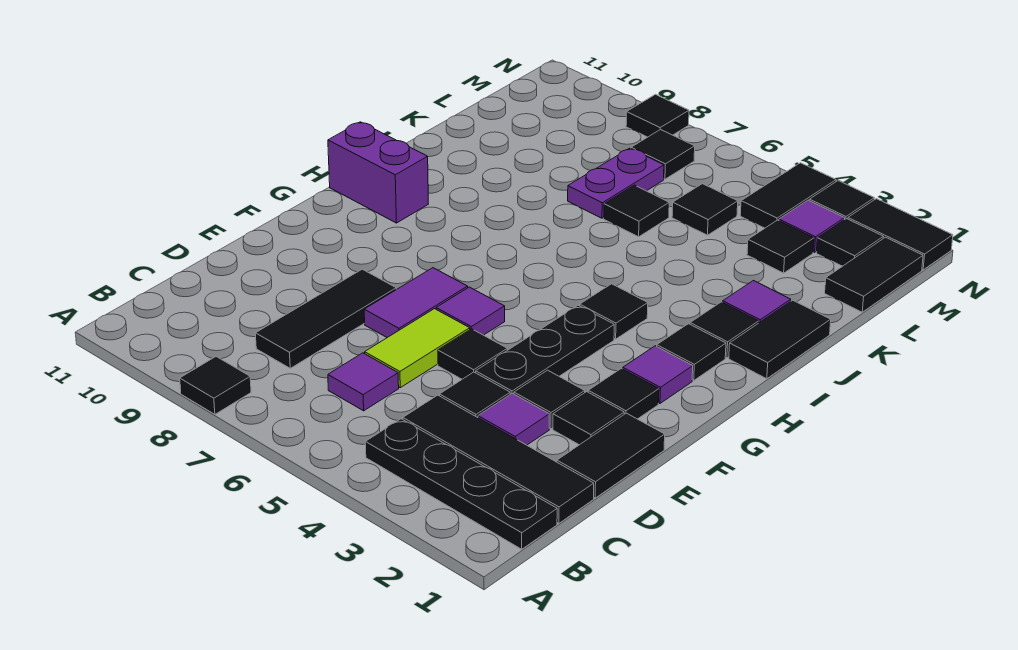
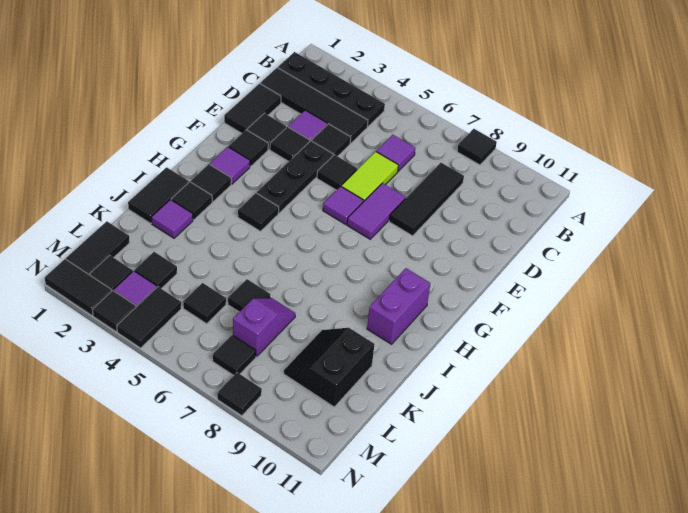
purple brick H10:H11 level 1 -> purple brick H10:I10 level 1
purple plate K7:L7 level 1 -> purple slope K7:L7 level 1 top L
none -> black slope K9:L10 level 1 top 10

